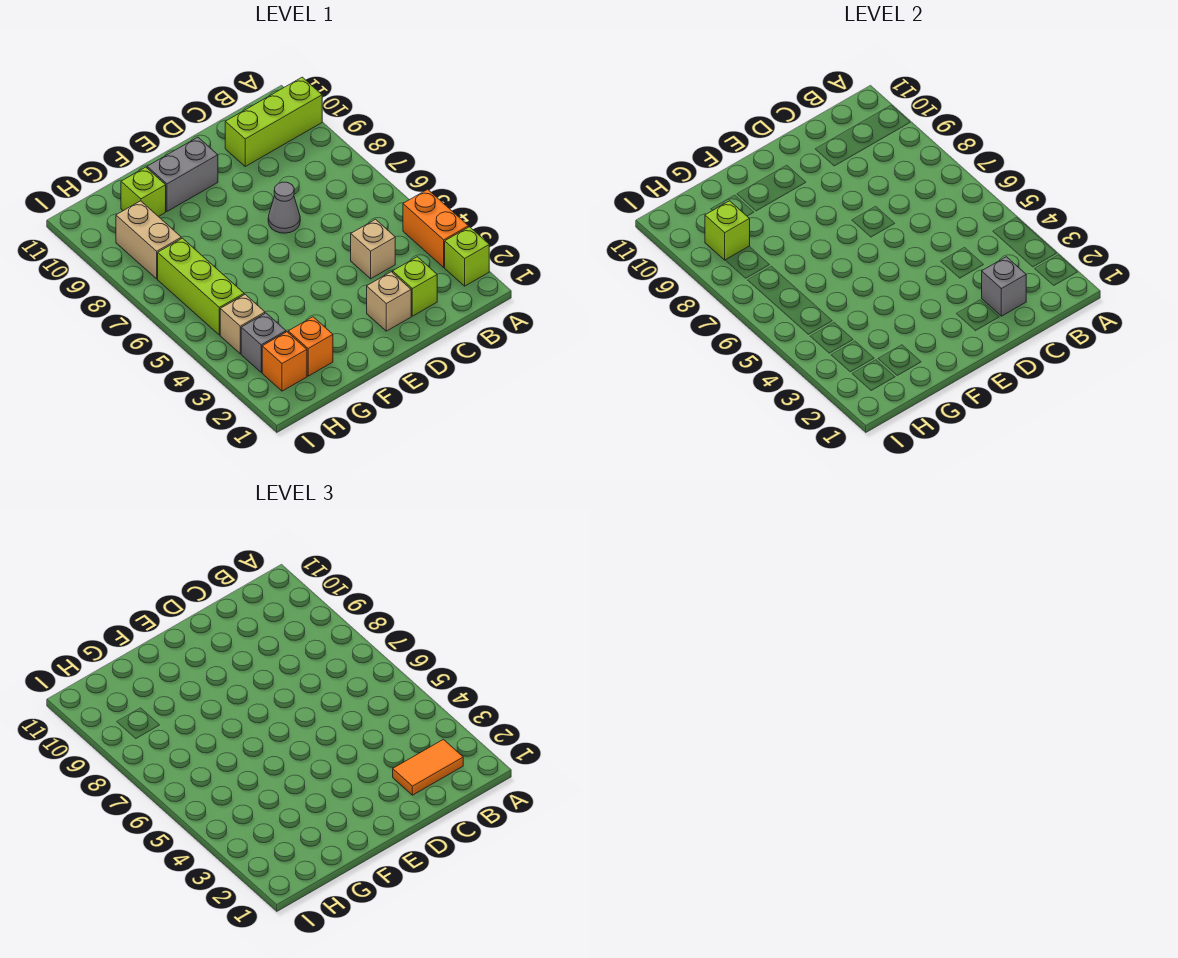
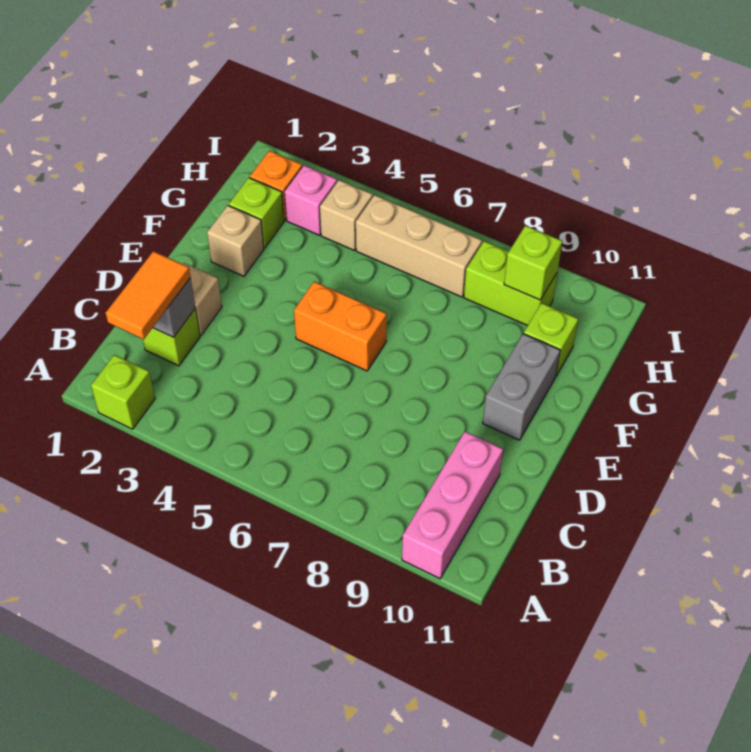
orange brick A3:A4 level 1 -> orange brick E5:E6 level 1
lime brick A10:C10 level 1 -> pink brick A10:C10 level 1
tan brick C4 level 1 -> tan brick F2 level 1
grey cone D7 level 1 -> none
orange brick G2 level 1 -> lime brick G2 level 1
grey brick H3 level 1 -> pink brick H3 level 1
lime brick H5:H7 level 1 -> tan brick H5:H7 level 1
tan brick H8:H9 level 1 -> lime brick H8:H9 level 1

